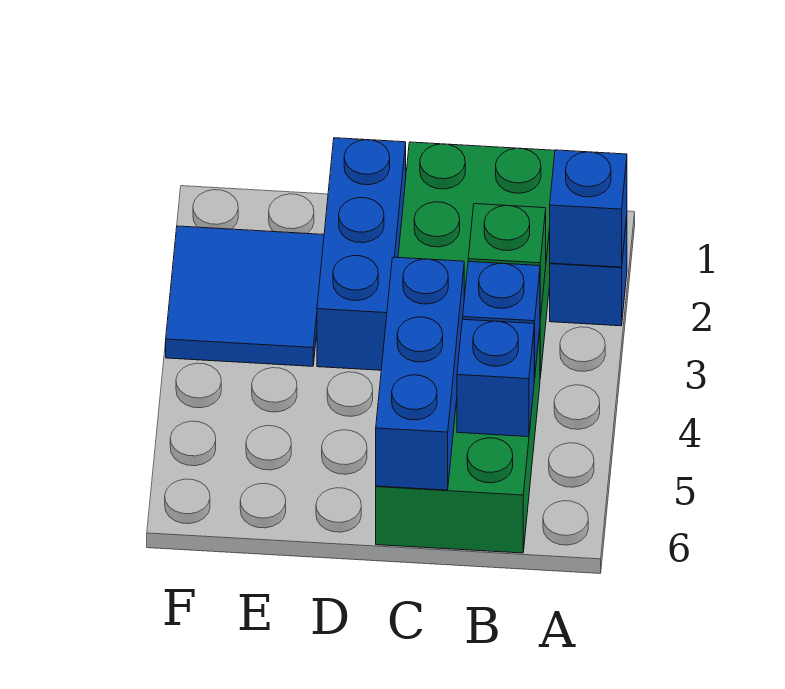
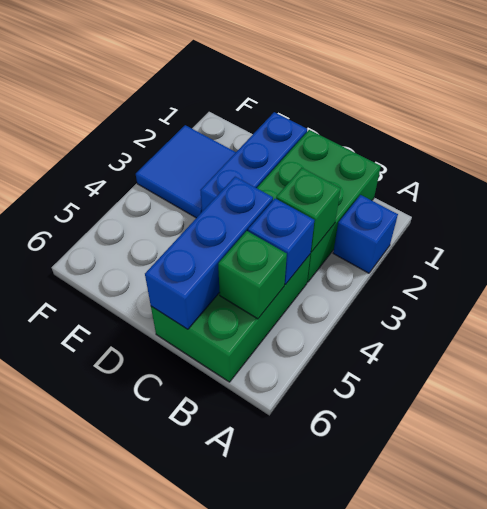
blue brick A2 level 2 -> none
blue brick B5 level 2 -> green brick B5 level 2

